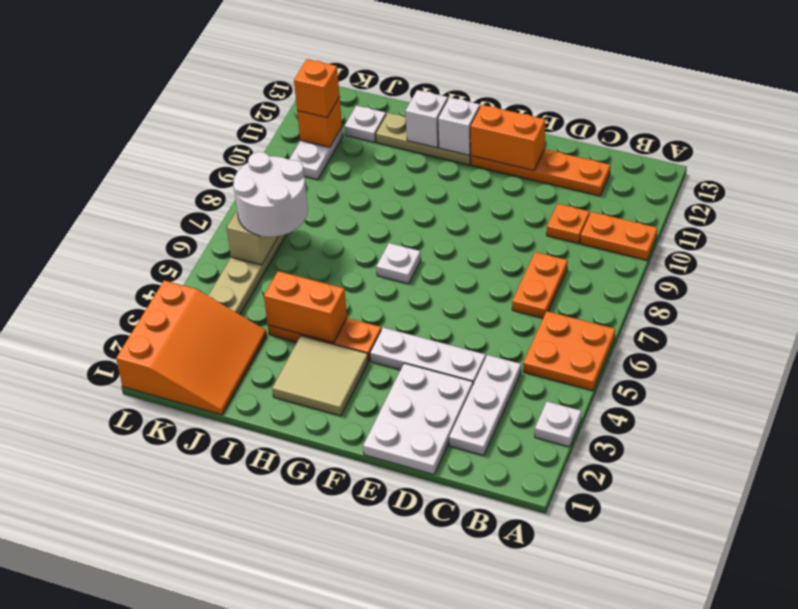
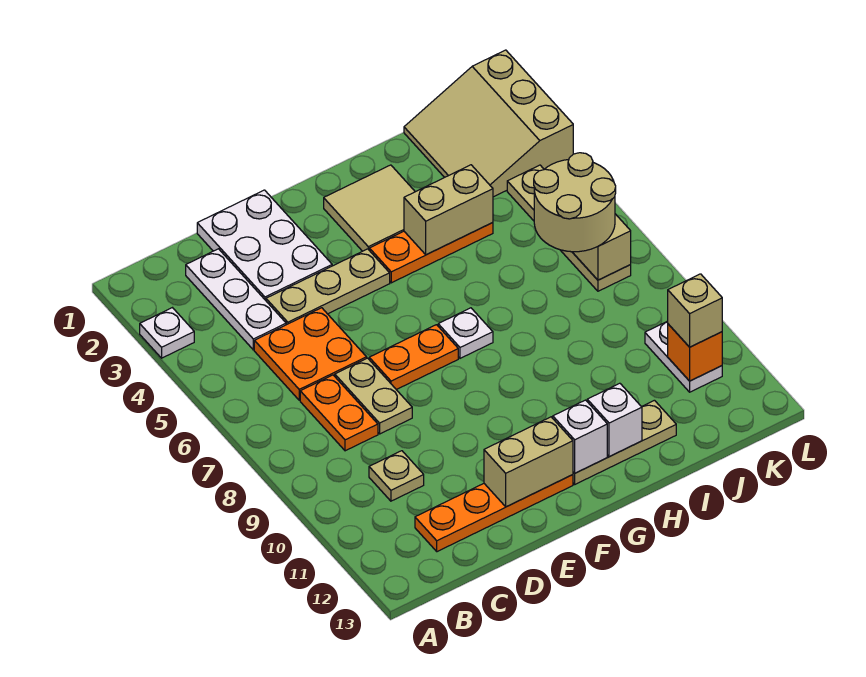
orange plate A5:B6 level 1 -> orange plate C5:D6 level 1
orange plate A10:B10 level 1 -> orange plate E7:F7 level 1
orange plate C10 level 1 -> tan plate C10 level 1
white plate D4:F4 level 1 -> tan plate D4:F4 level 1
none -> tan plate D7:D8 level 1
orange brick E12:F12 level 2 -> tan brick E12:F12 level 2
orange brick H4:I4 level 2 -> tan brick H4:I4 level 2
orange slope J1:L3 level 1 top L -> tan slope J1:L3 level 1 top L
white round brick J6:K7 level 3 -> tan round brick J6:K7 level 3
white plate J12 level 1 -> none
orange brick K11 level 3 -> tan brick K11 level 3

